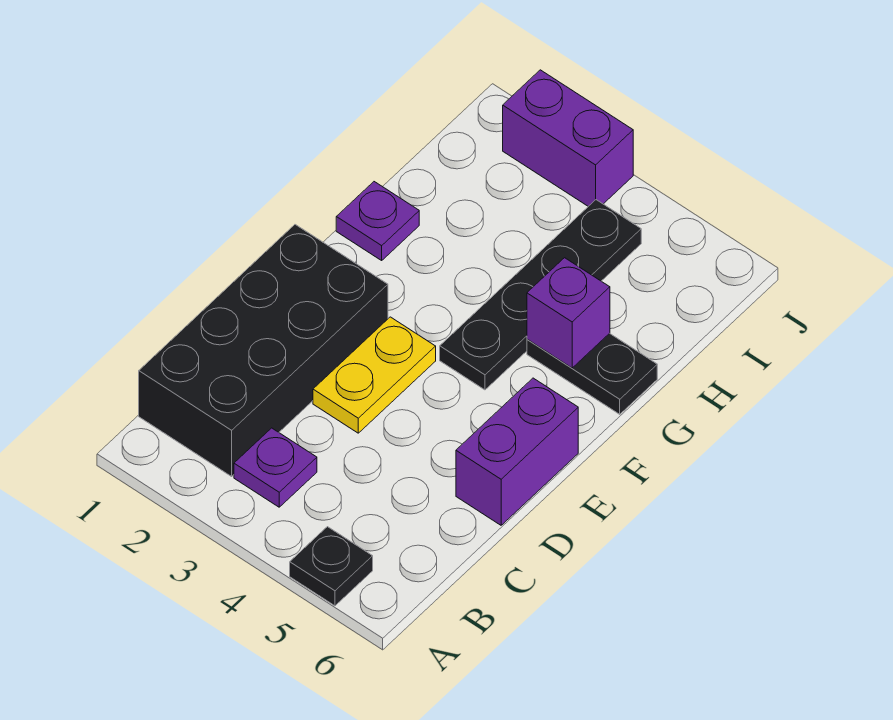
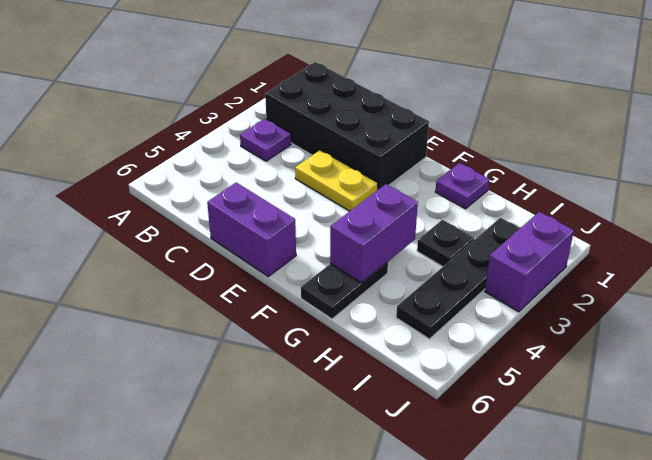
black plate A5 level 1 -> black plate H3 level 1
black plate F4:I4 level 1 -> black plate I2:I5 level 1
purple brick G5 level 2 -> purple brick G4:G5 level 2

